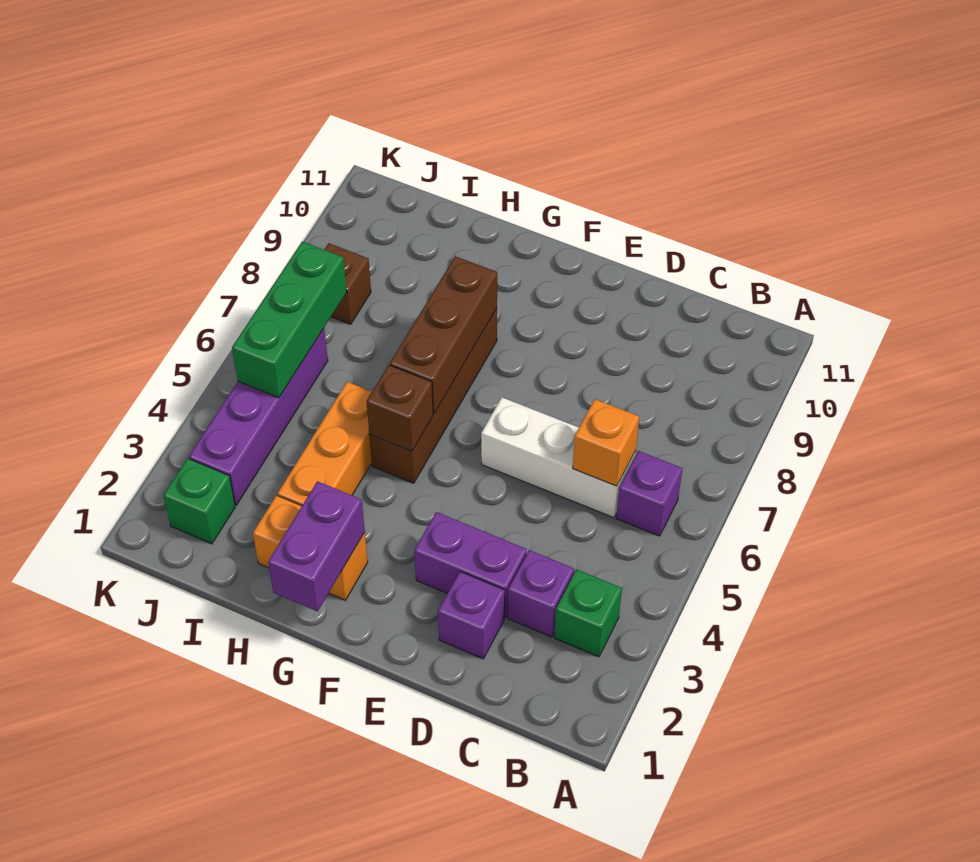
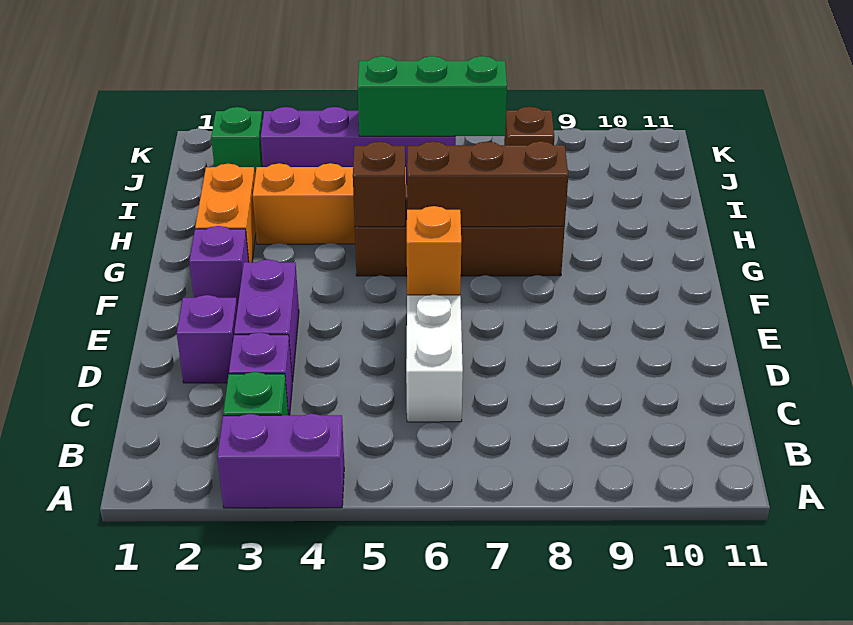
purple brick B6 level 1 -> purple brick F2 level 1
orange brick C6 level 2 -> orange brick E6 level 2
purple brick G1:G2 level 2 -> purple brick A3:A4 level 1

